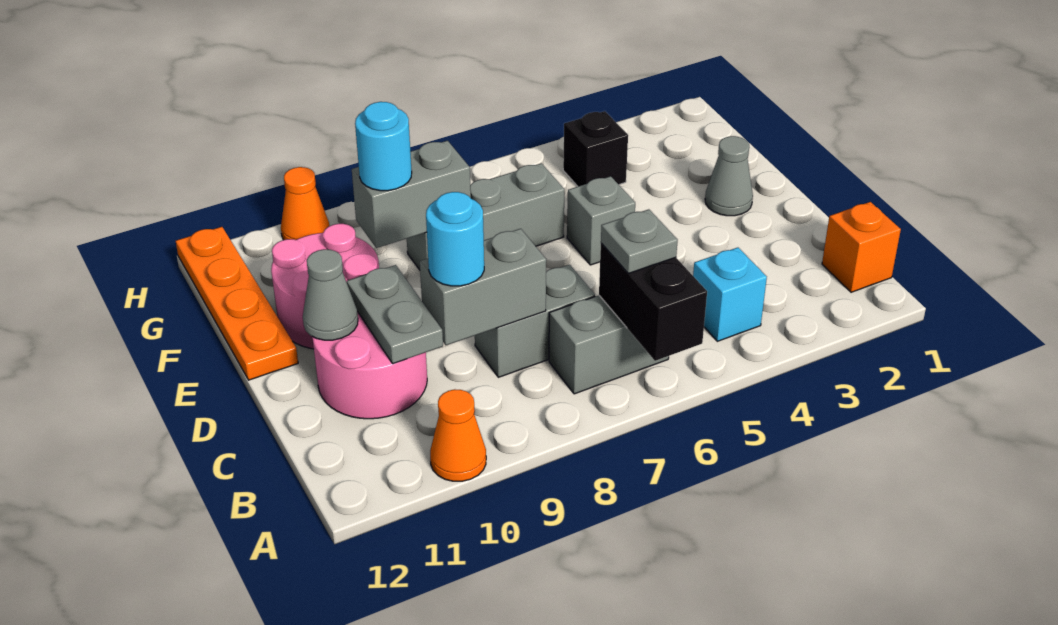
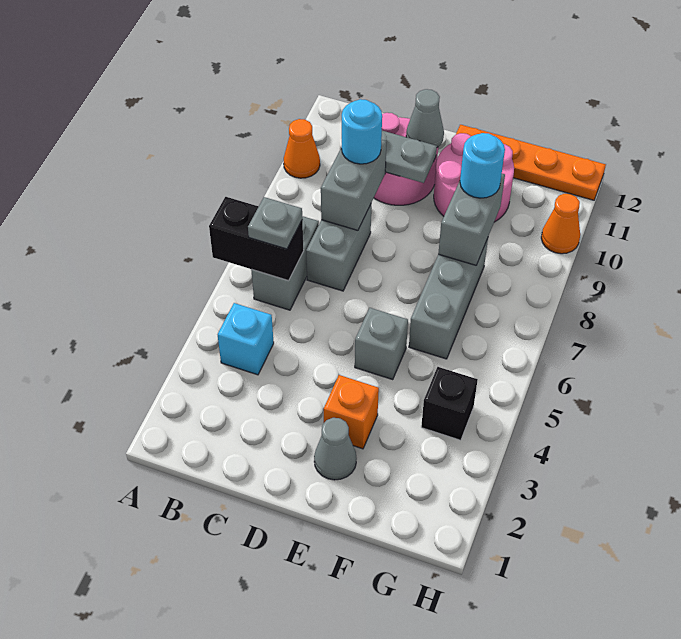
orange brick B1 level 1 -> orange brick E3 level 1

